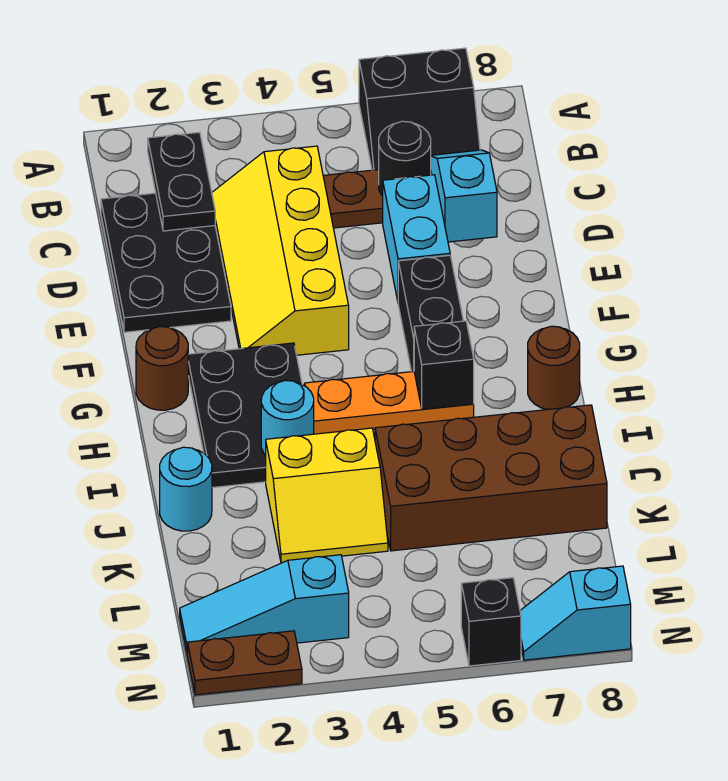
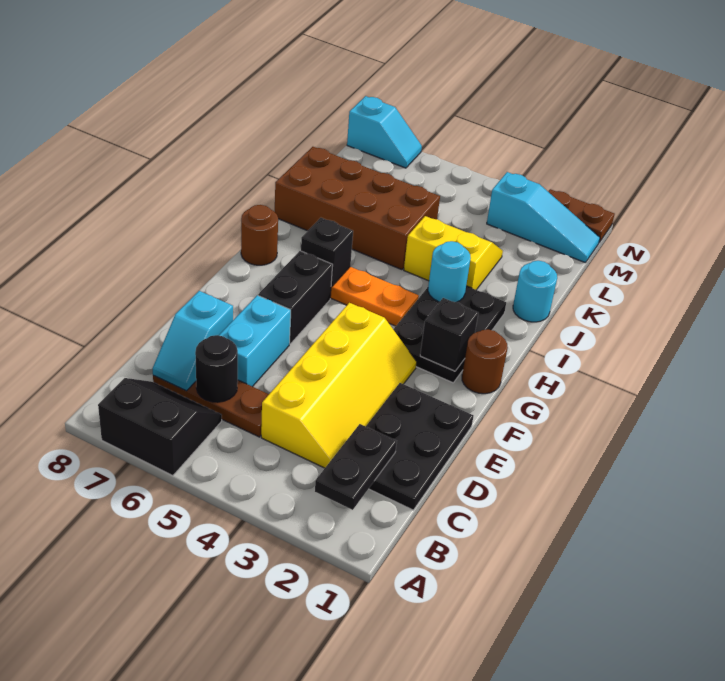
black brick N6 level 1 -> black brick G2 level 2

